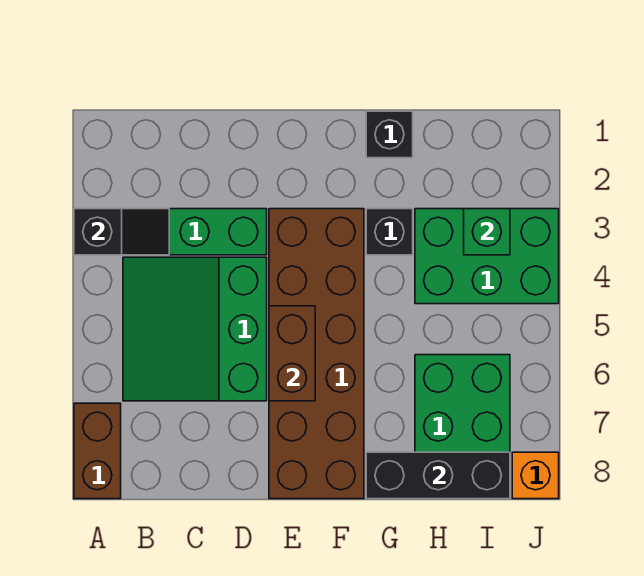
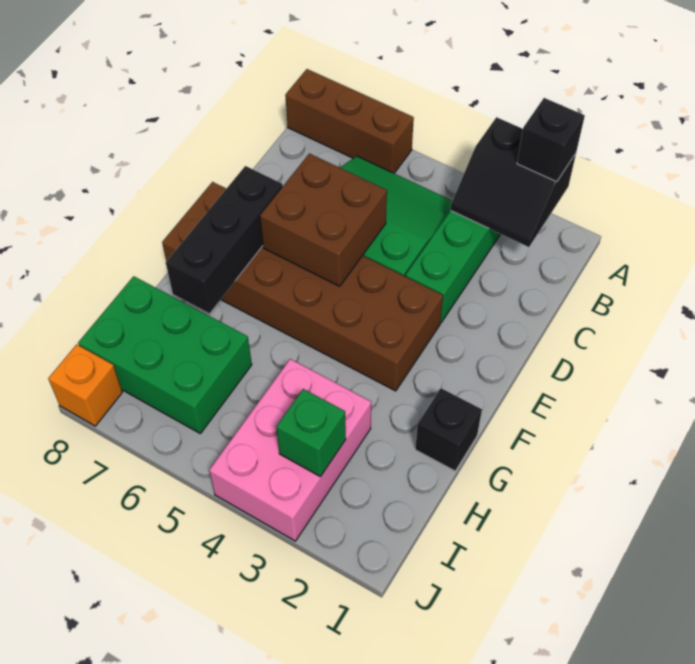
black slope A3:B3 level 2 top A -> black slope A2:B3 level 2 top A
brown brick A7:A8 level 1 -> brown brick A6:A8 level 1
brown brick E5:E6 level 2 -> brown brick D5:E6 level 2
black brick G3 level 1 -> black brick A2 level 3
black brick G8:I8 level 2 -> black brick E7:G7 level 2
green brick H3:J4 level 1 -> pink brick H3:J4 level 1

